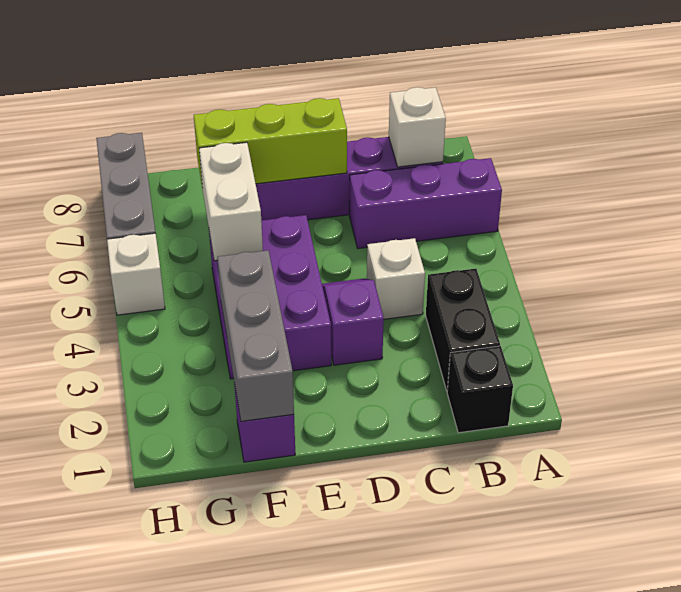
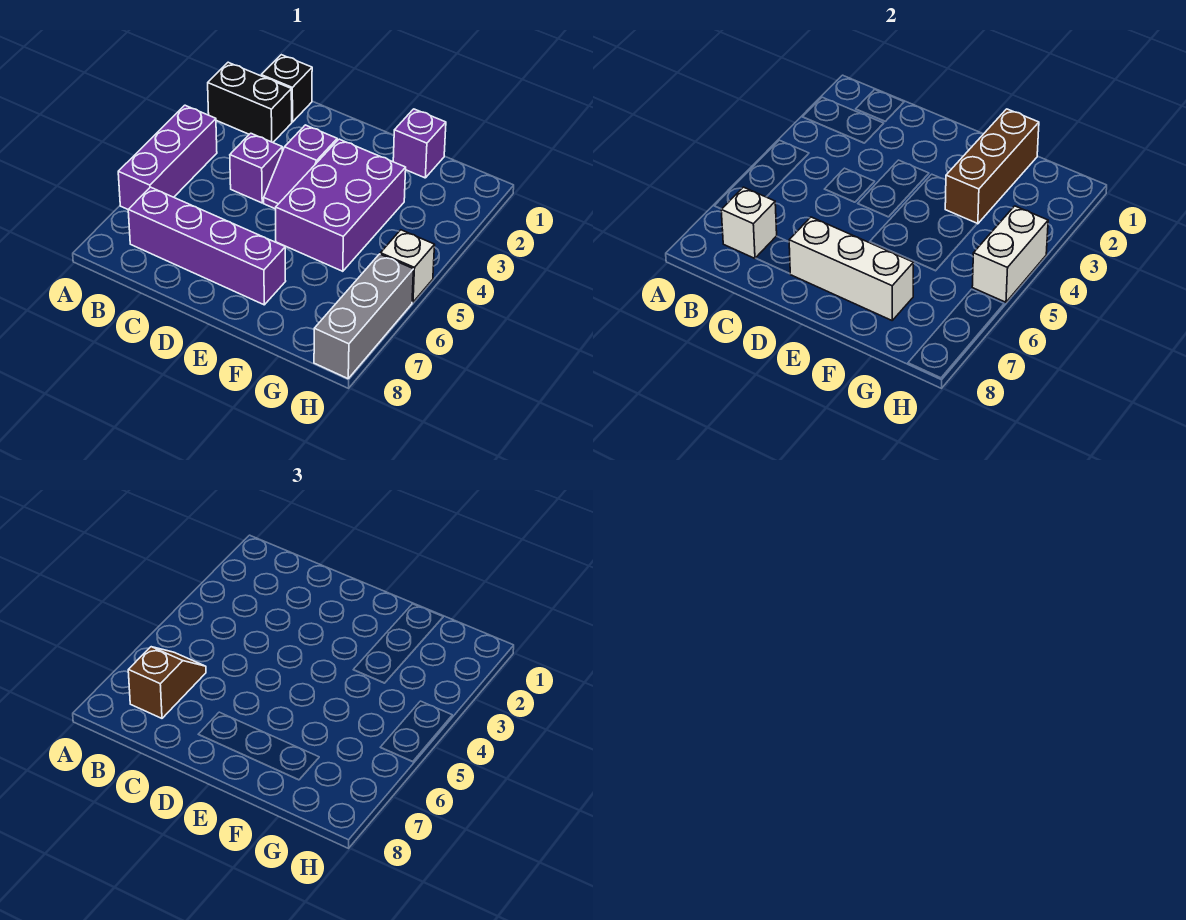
purple brick A6:C6 level 1 -> purple brick A4:A6 level 1
black brick B2:B3 level 1 -> black brick A2:B2 level 1
none -> brown slope B6:B7 level 3 top 7
white brick C4 level 1 -> purple brick C4 level 1
lime brick D7:F7 level 2 -> white brick D7:F7 level 2
grey brick F1:F3 level 2 -> brown brick F1:F3 level 2
white brick F5:F6 level 2 -> white brick H4:H5 level 2

